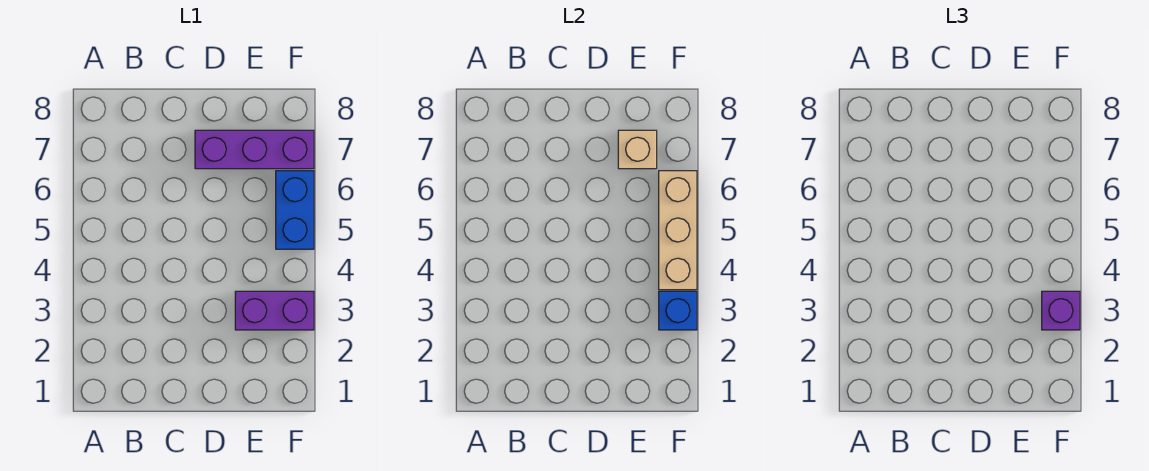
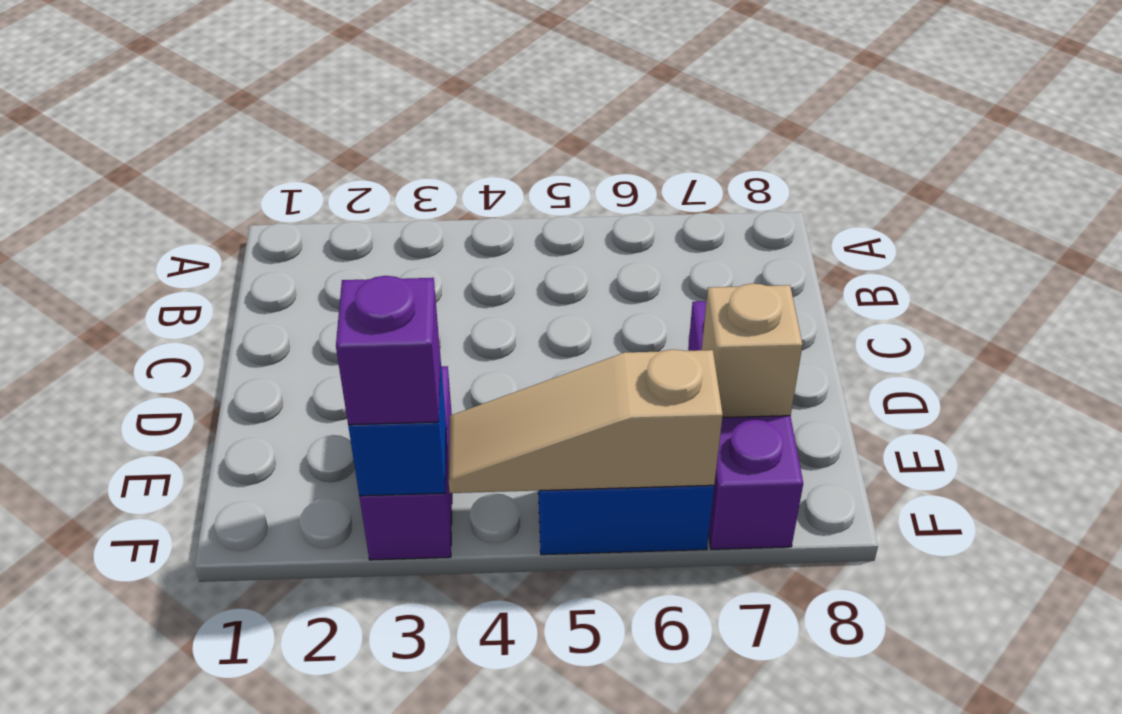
tan brick F4:F6 level 2 -> tan slope F4:F6 level 2 top 6

